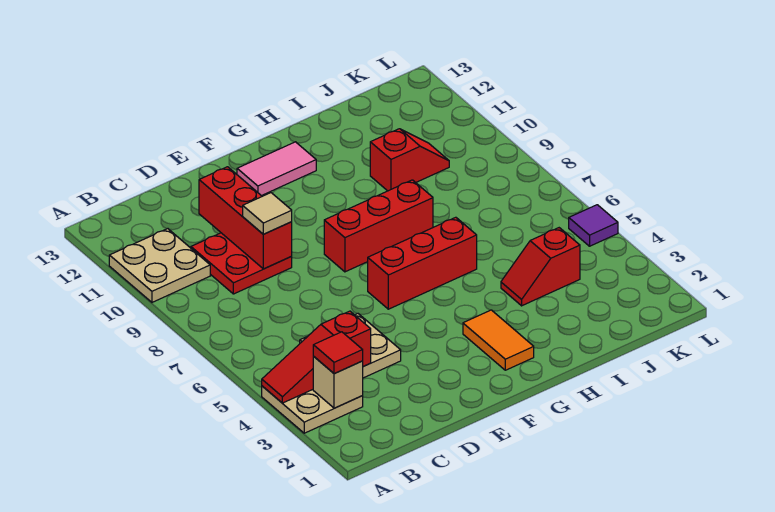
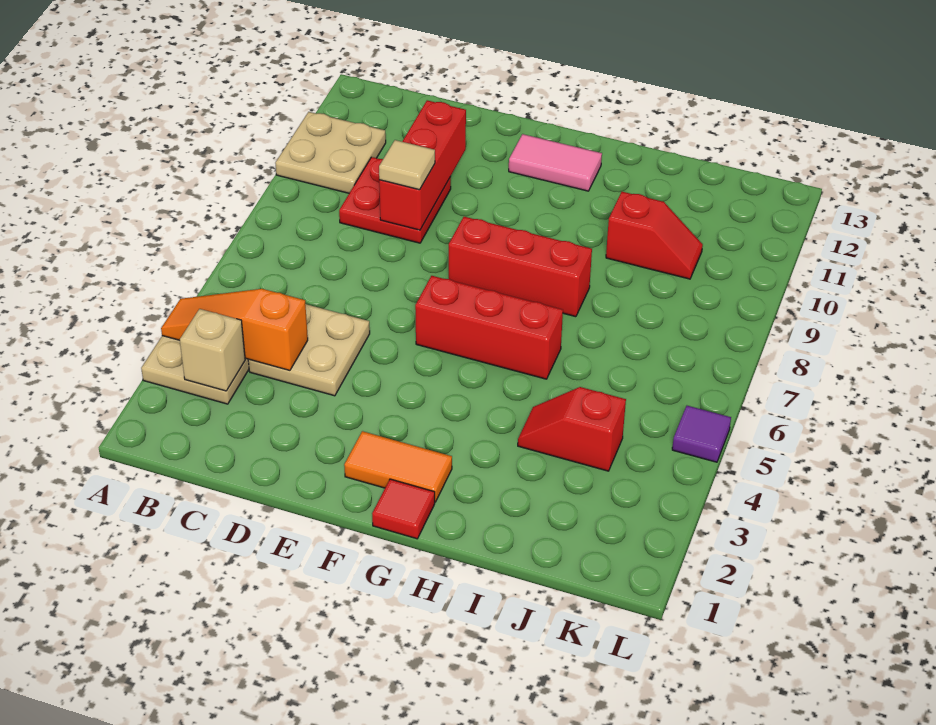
red slope A4:C4 level 2 top C -> orange slope A4:C4 level 2 top C
red tile B3 level 3 -> red tile G1 level 1
orange tile G2:G3 level 1 -> orange tile F2:G2 level 1

